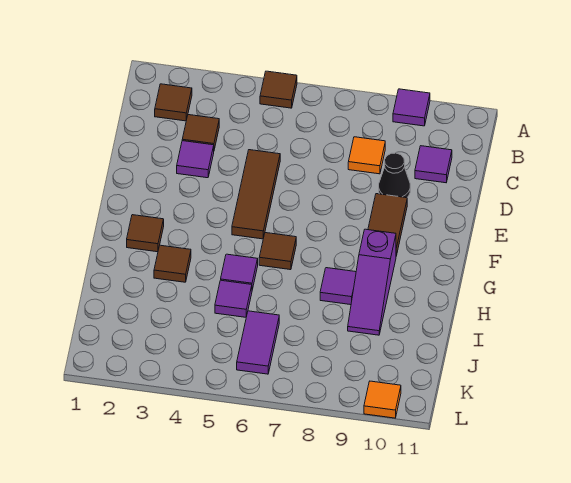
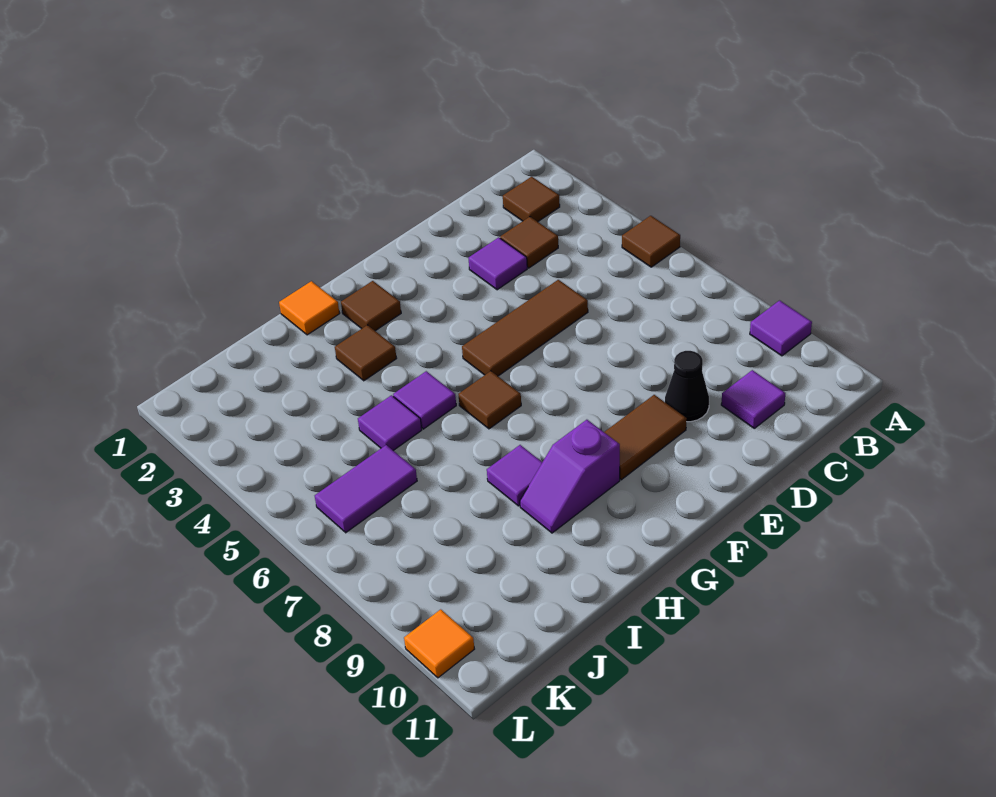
orange tile C8 level 1 -> orange tile H1 level 1
purple slope G9:I9 level 1 top G -> purple slope G9:H9 level 1 top G

